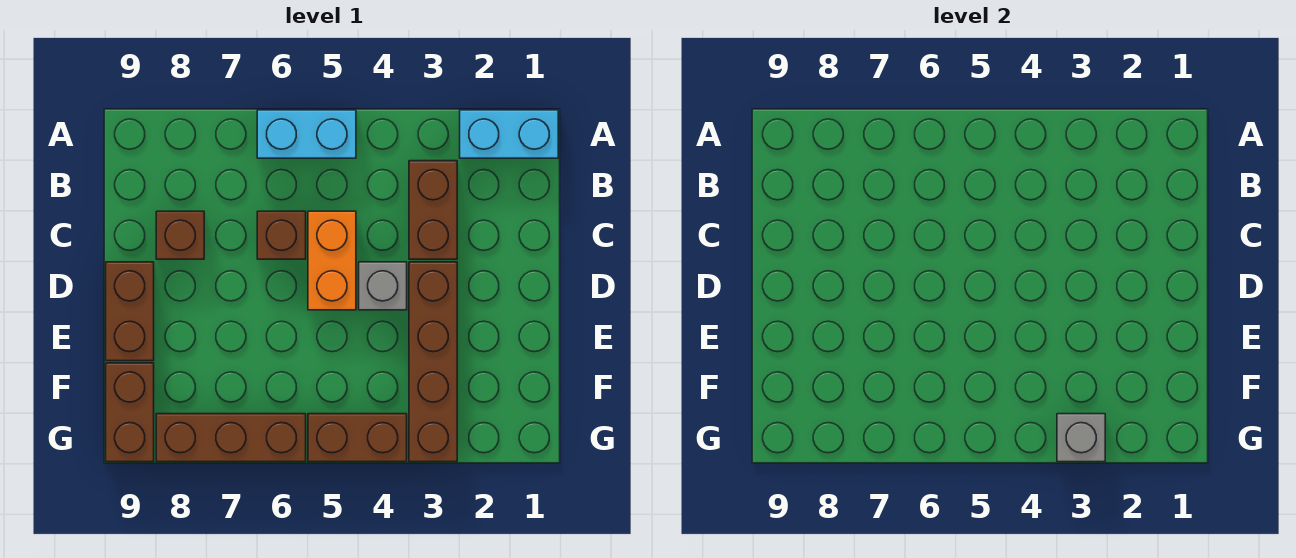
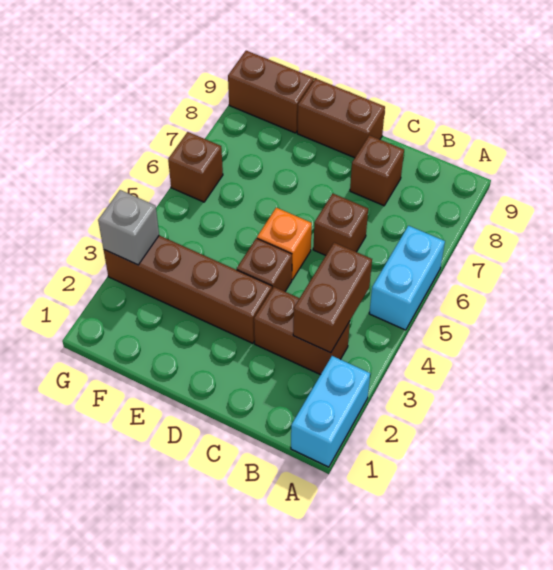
orange brick C5:D5 level 1 -> orange brick D5 level 1
grey brick D4 level 1 -> brown brick D4 level 1
brown brick G4:G5 level 1 -> brown brick B3:B4 level 2
brown brick G6:G8 level 1 -> brown brick G6 level 1

